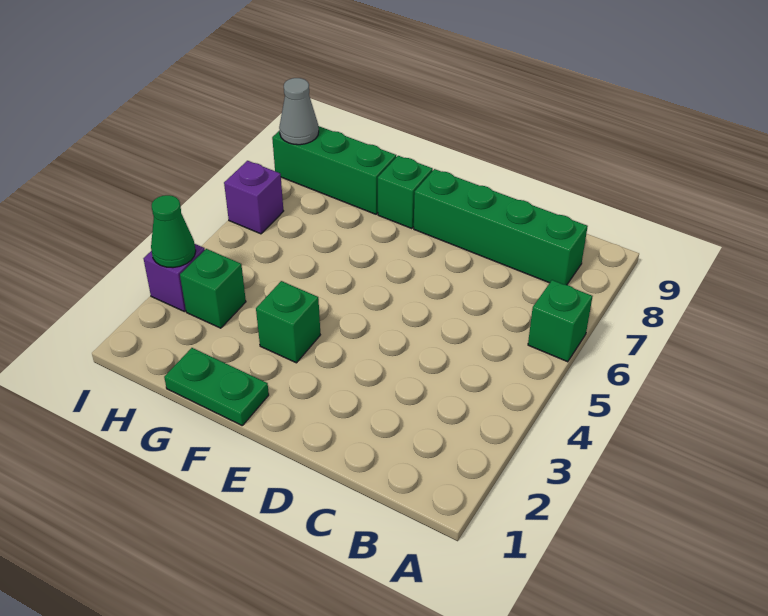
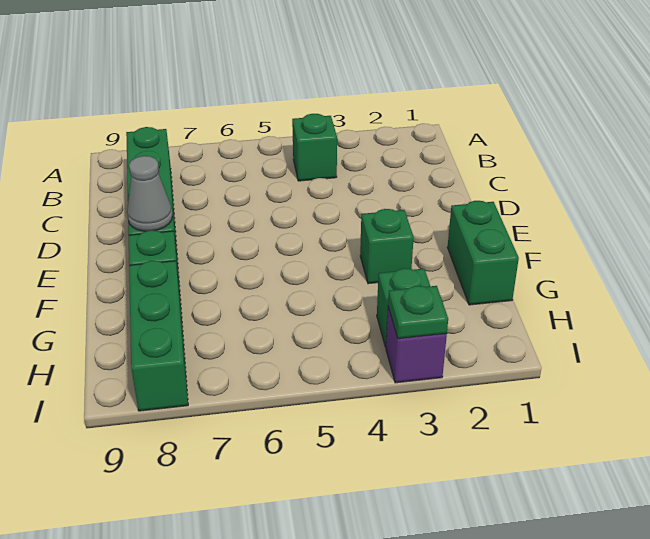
green brick A6 level 1 -> green brick B4 level 1
green plate F1:G1 level 1 -> green brick F1:G1 level 1
green cone I3 level 2 -> green plate I3 level 2
purple brick I6 level 1 -> none
grey cone I8 level 2 -> grey cone E8 level 2

